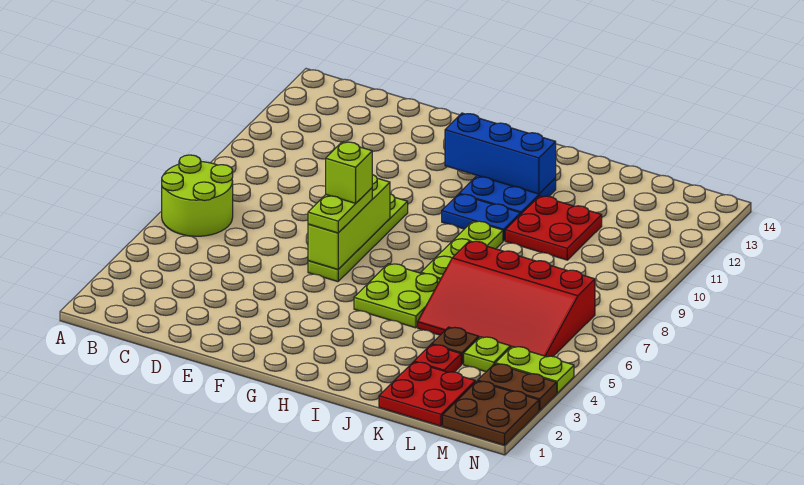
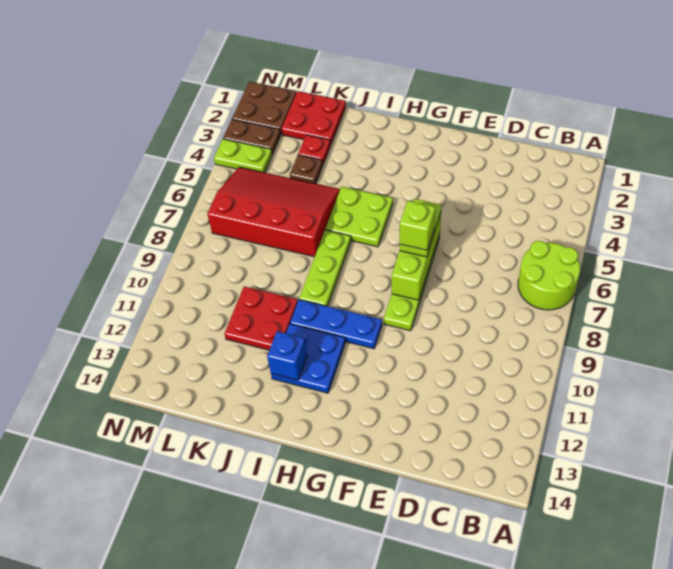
blue brick G12:I12 level 2 -> blue brick I12 level 2
blue plate H10:I10 level 1 -> blue plate G10:I10 level 1
lime plate L4 level 1 -> none

